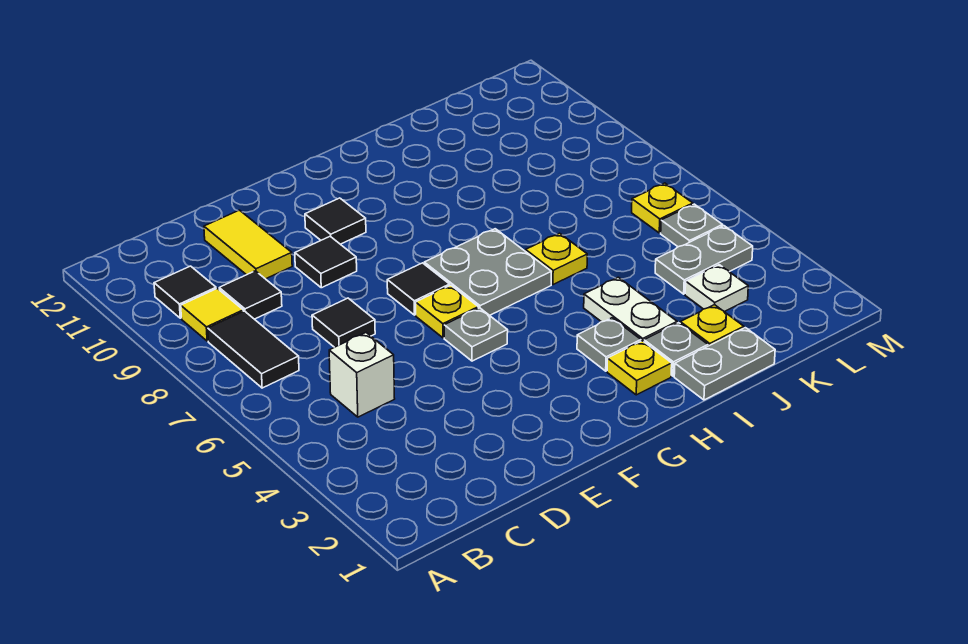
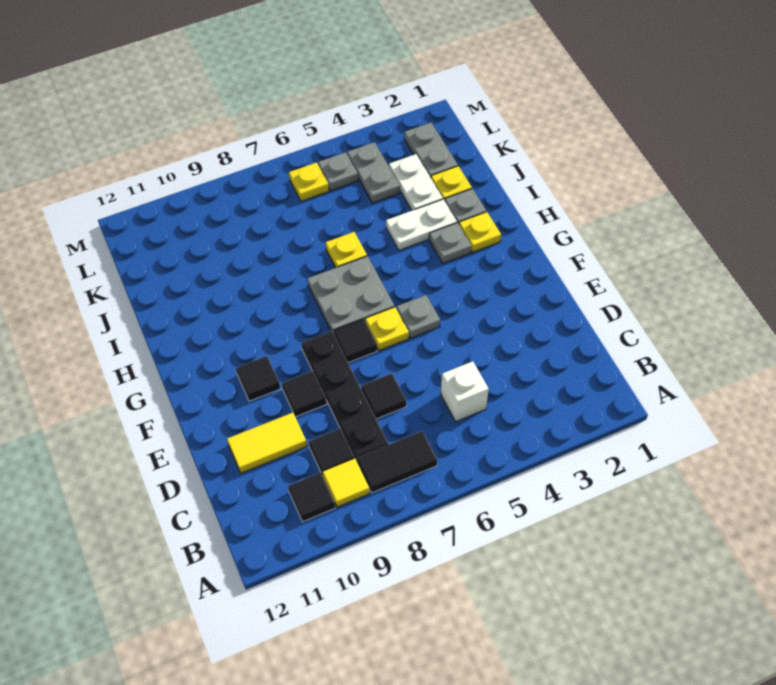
none -> black plate C8:F8 level 1
grey plate I1:J1 level 1 -> grey plate K2:L2 level 1
white plate K3 level 1 -> white plate J3:K3 level 1

